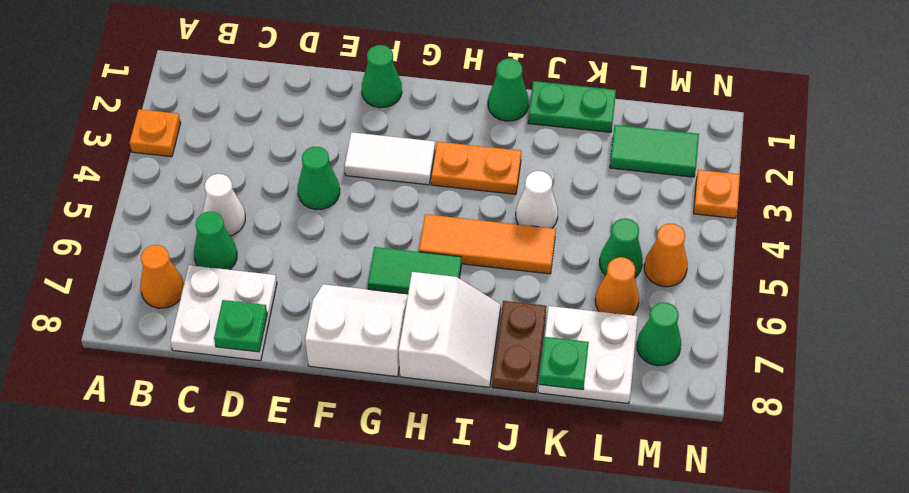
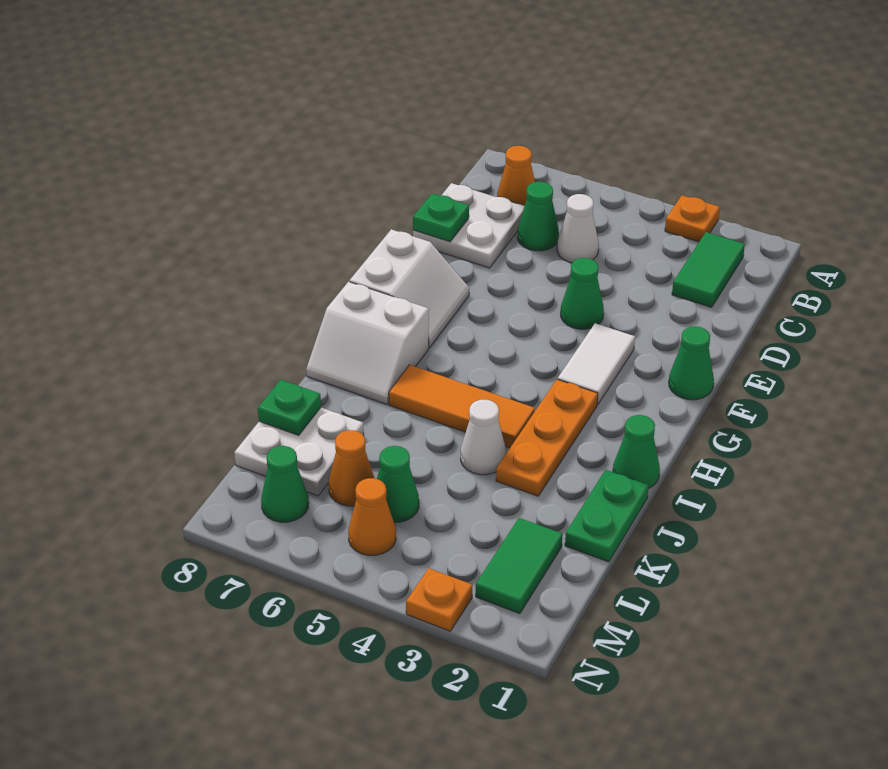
green tile G6:H6 level 1 -> green tile B2:C2 level 1
orange plate H3:I3 level 1 -> orange plate H3:J3 level 1
orange tile H5:J5 level 1 -> orange tile I4:I6 level 1
brown plate J7:J8 level 1 -> none

